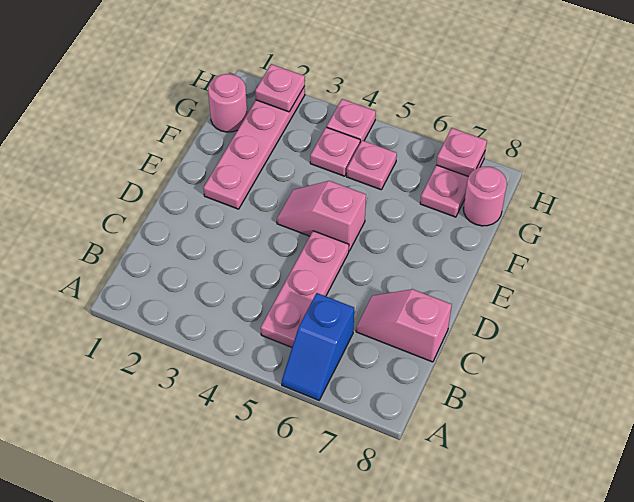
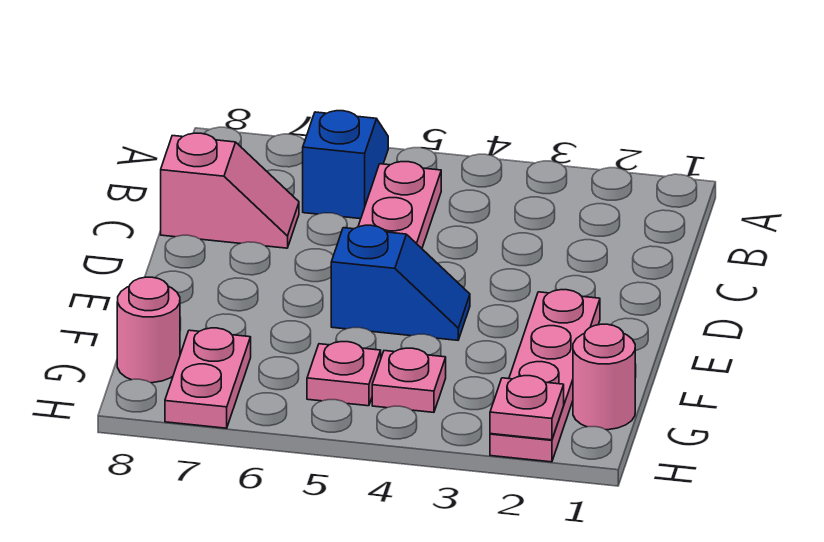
pink slope E4:E5 level 1 top 5 -> blue slope E4:E5 level 1 top 5
pink plate H4 level 1 -> none
pink plate H7 level 2 -> none

